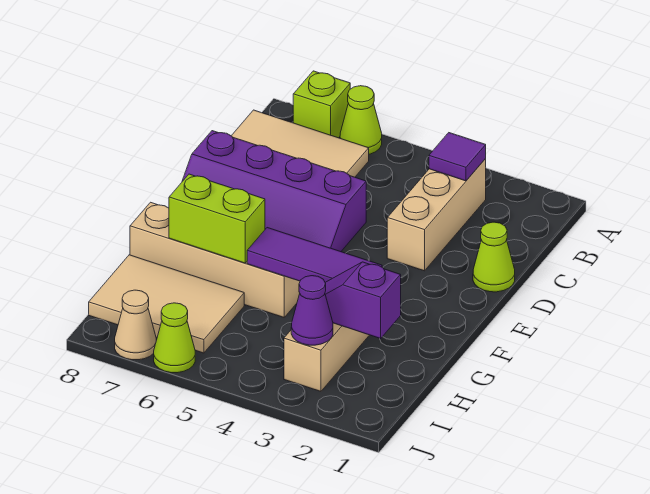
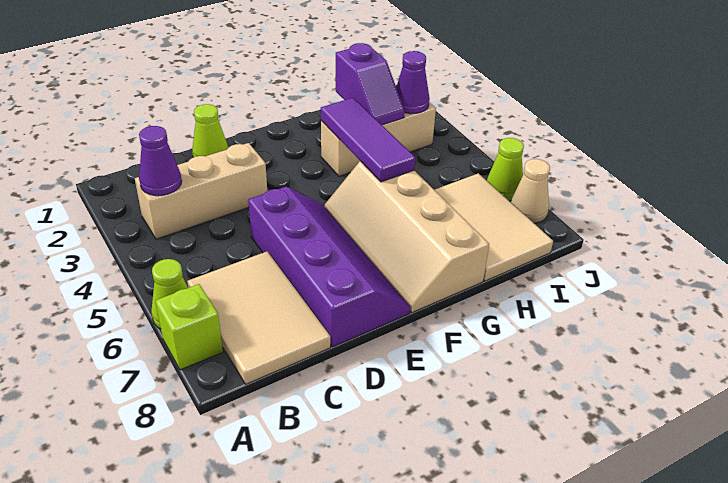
purple tile B3 level 2 -> purple cone B3 level 2
lime brick G6:G7 level 2 -> none

